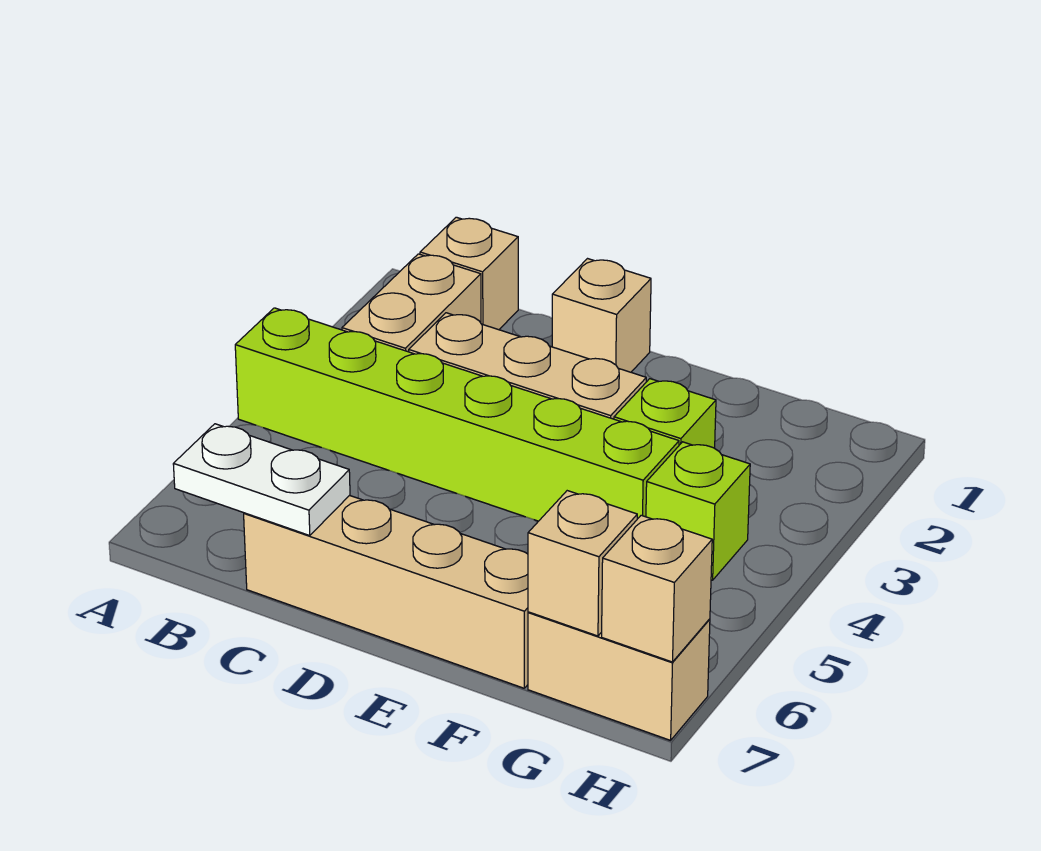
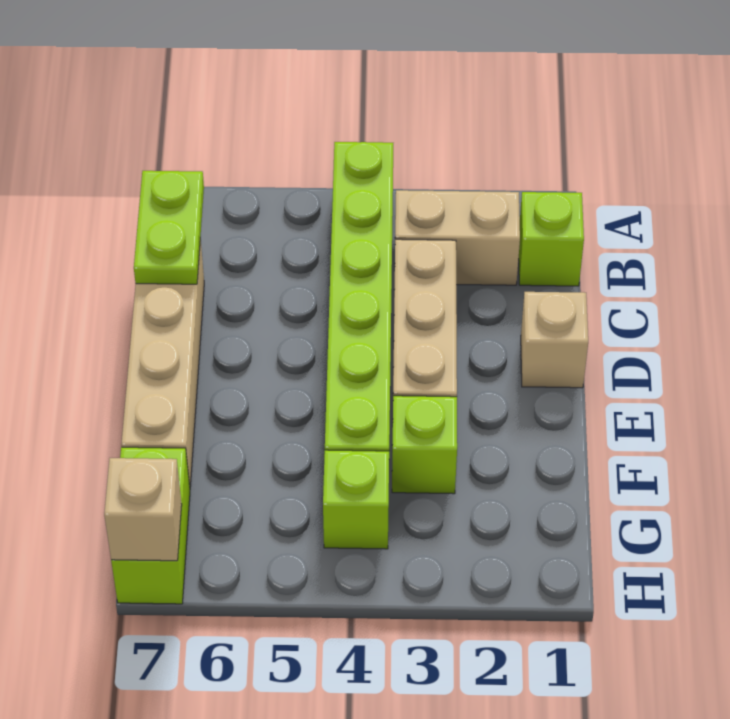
tan brick B1 level 1 -> lime brick B1 level 1
white plate B7:C7 level 2 -> lime plate B7:C7 level 2
tan brick G7:H7 level 1 -> lime brick G7:H7 level 1
tan brick G7 level 2 -> none

